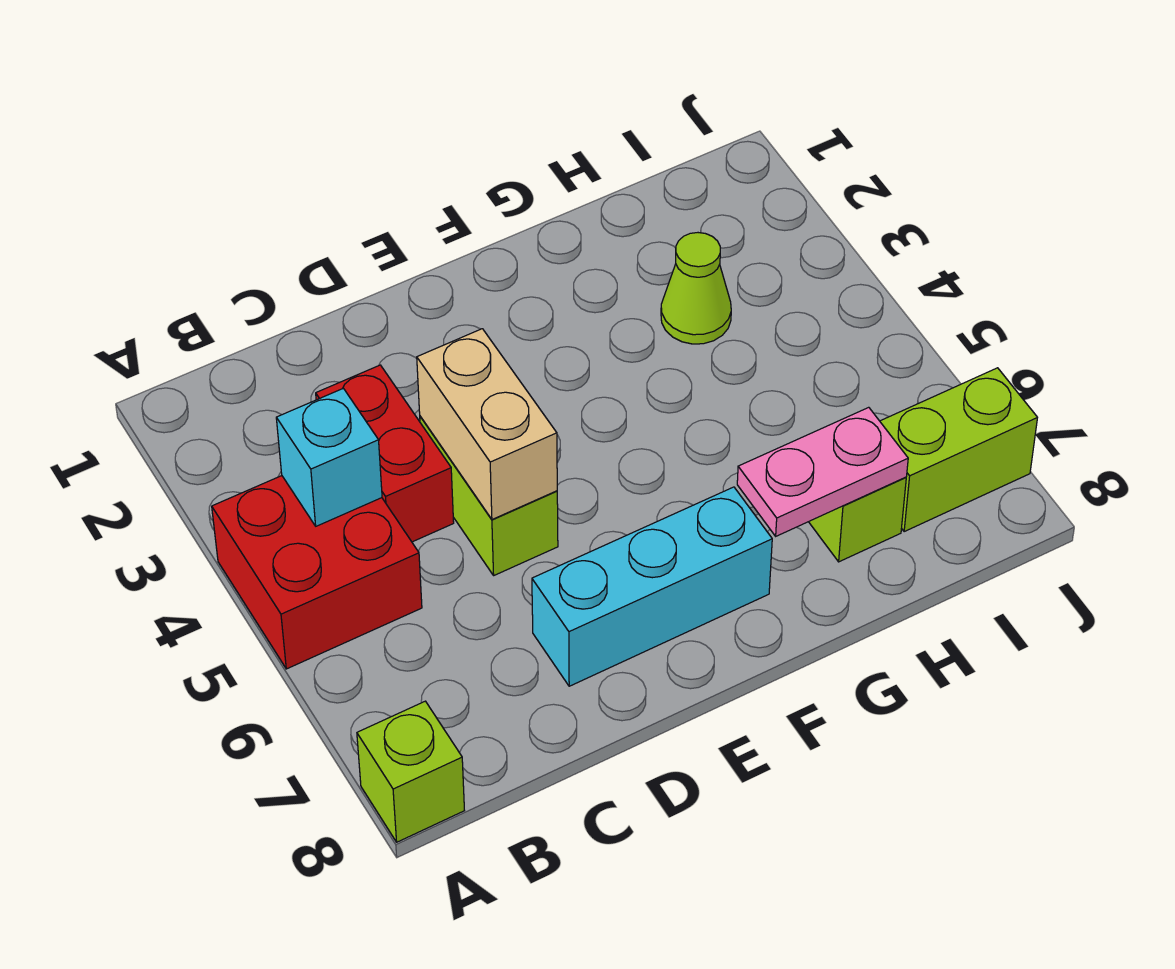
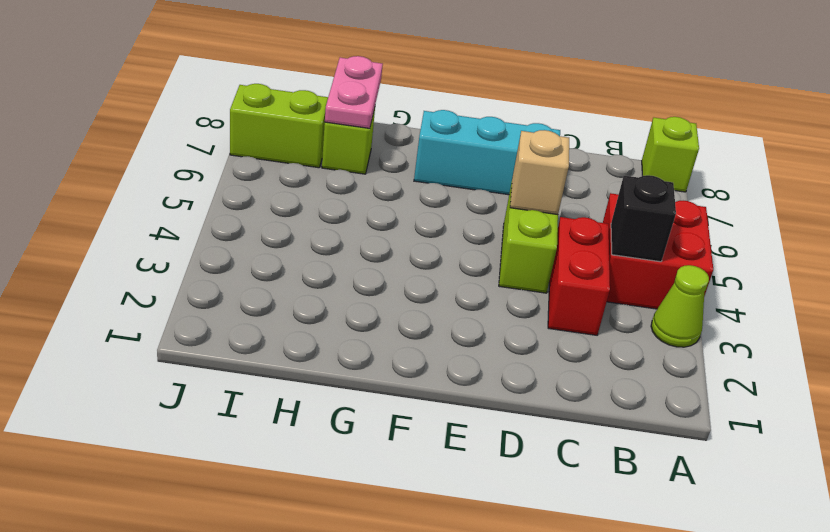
cyan brick B4 level 2 -> black brick B4 level 2
tan brick D4:D5 level 2 -> tan brick D5 level 2
pink plate G7:H7 level 2 -> pink plate H7:H8 level 2
lime cone H3 level 1 -> lime cone A3 level 1

